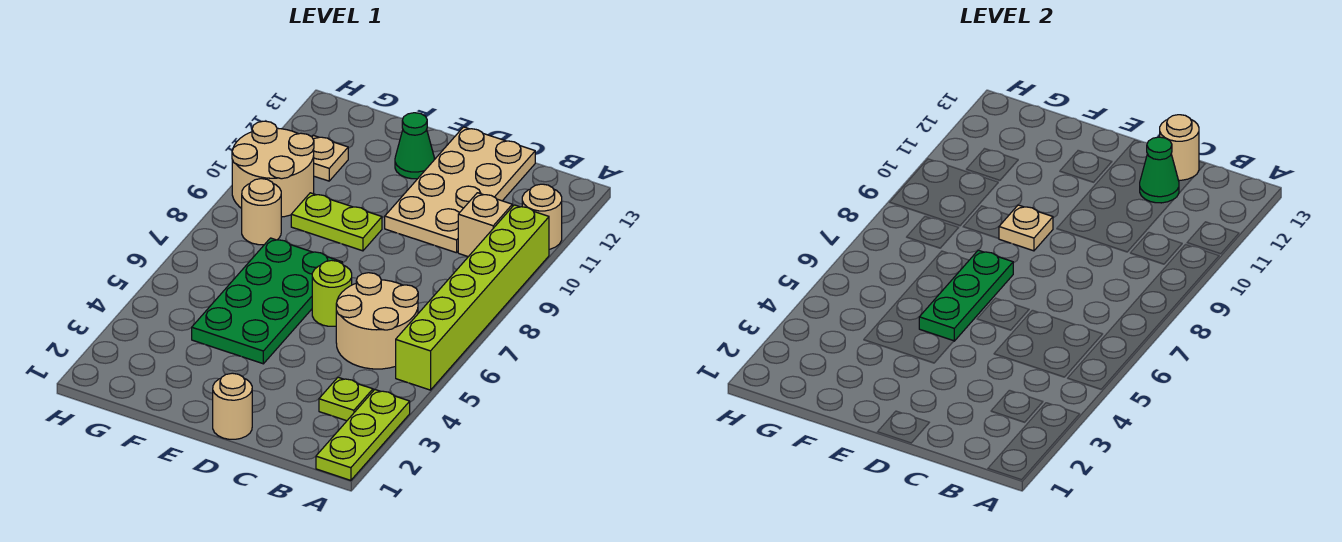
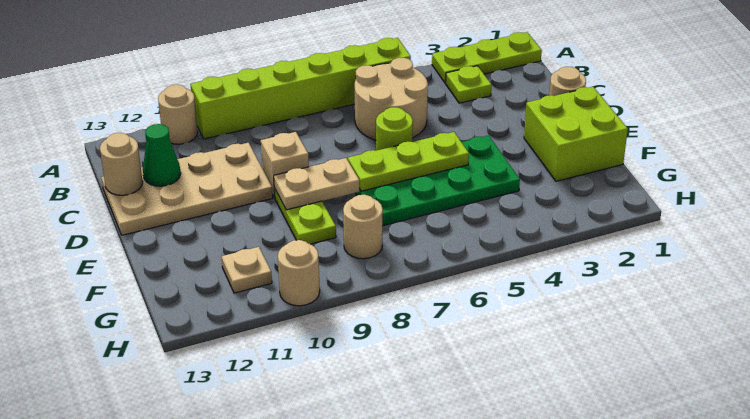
tan brick B10 level 1 -> tan brick D9 level 1
none -> lime brick E1:F2 level 1
green plate E5:E7 level 2 -> lime plate E5:E7 level 2
tan plate E9 level 2 -> tan plate E8:E9 level 2
green cone E12 level 1 -> none
tan round brick G9:H10 level 1 -> tan round brick H10 level 1

